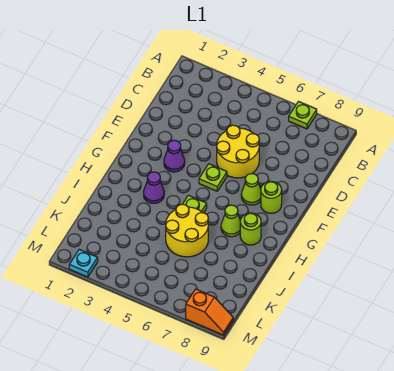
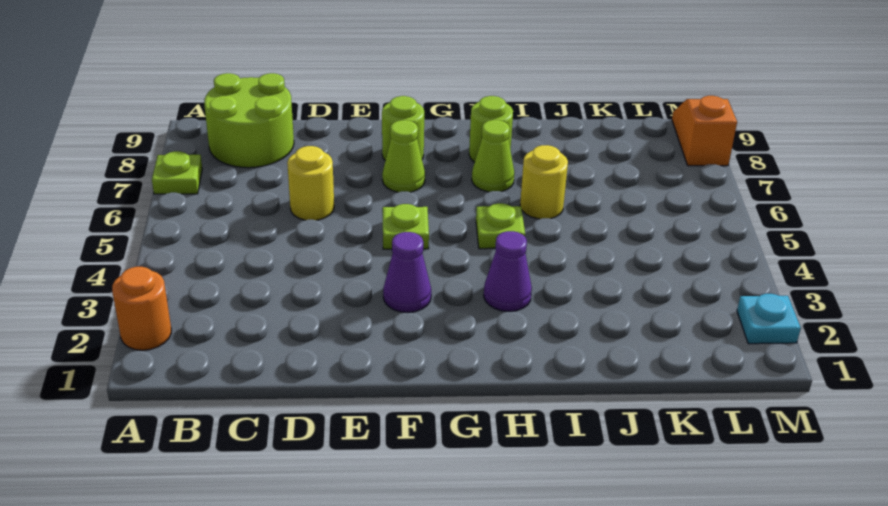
none -> orange round brick A2 level 1
none -> lime round brick B8:C9 level 1
yellow round brick D5:E6 level 1 -> yellow round brick D6 level 1
yellow round brick I5:J6 level 1 -> yellow round brick I6 level 1

